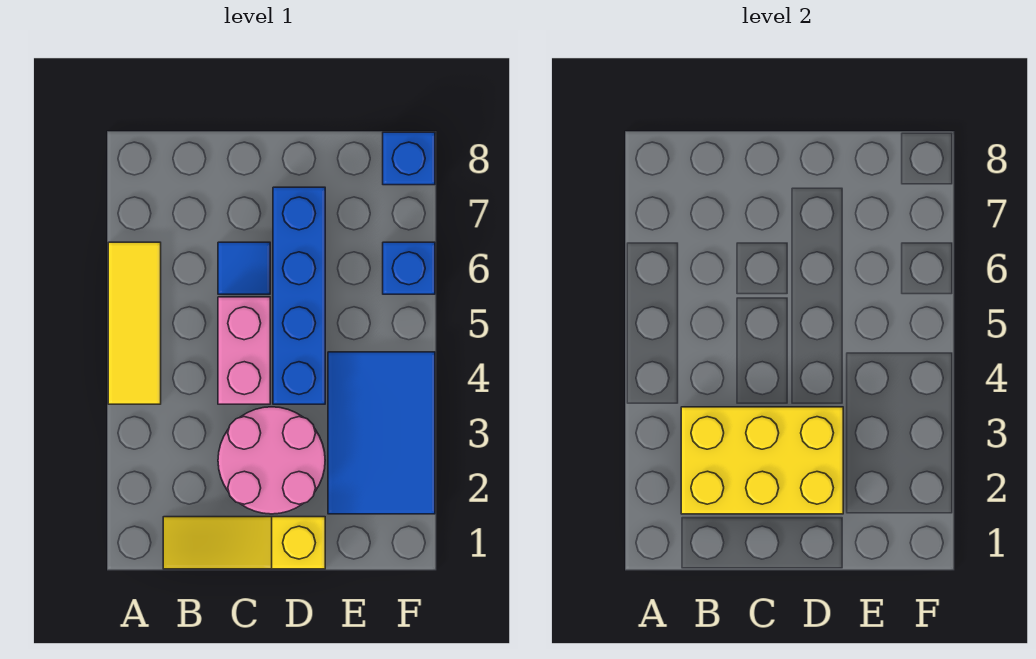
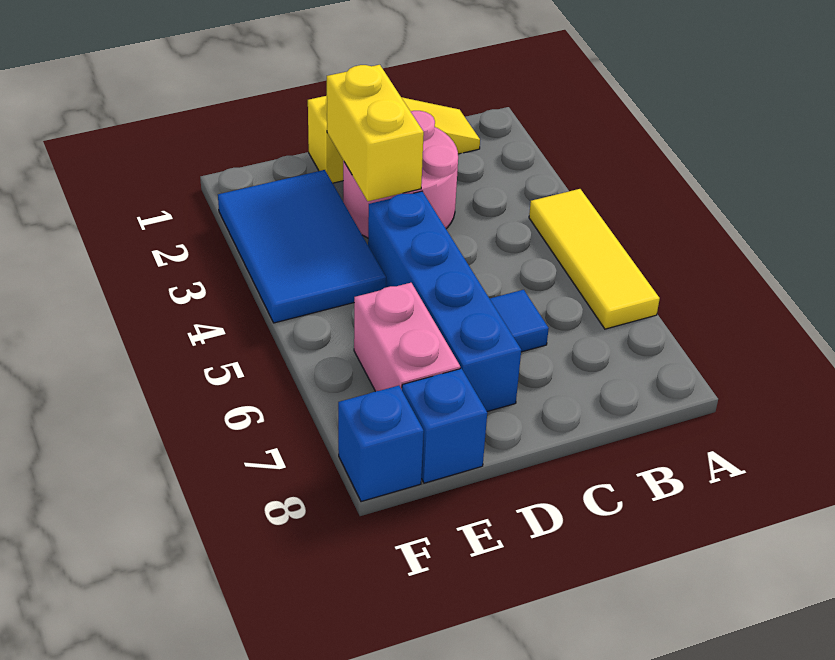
yellow brick B2:D3 level 2 -> yellow brick D2:D3 level 2
pink brick C4:C5 level 1 -> pink brick E6:E7 level 1
blue brick F6 level 1 -> blue brick E8 level 1

